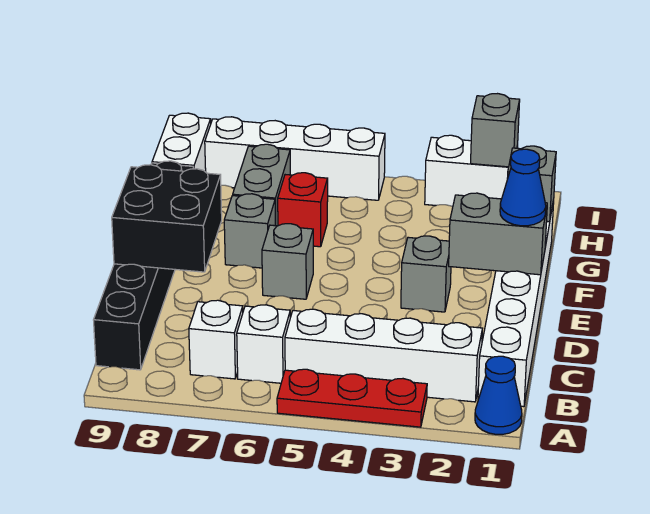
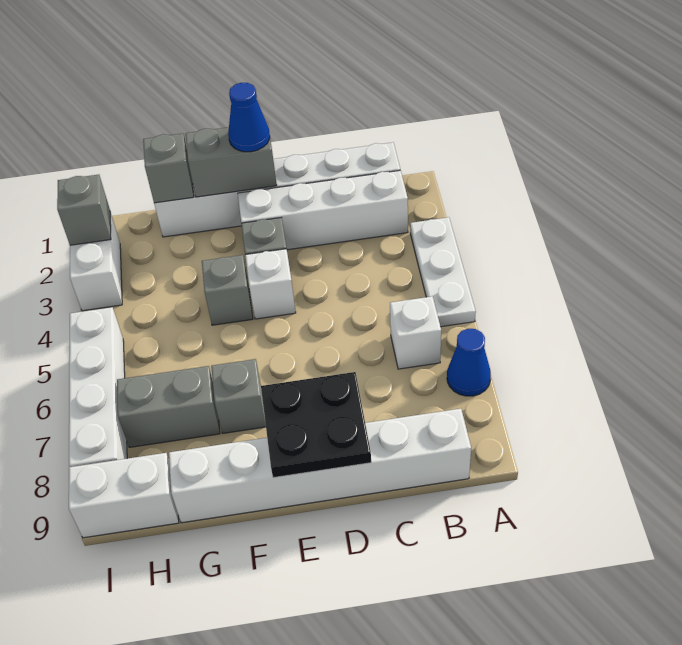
blue cone A1 level 1 -> blue cone A7 level 1
red plate A3:A5 level 1 -> white plate A3:A5 level 1
white brick B2:B5 level 1 -> white brick B2:E2 level 1
white brick B7 level 1 -> white brick E4 level 1
black brick B9:G9 level 1 -> white brick B9:G9 level 1
black brick D8:E9 level 2 -> black plate D8:E9 level 2
grey brick E1:E2 level 2 -> grey brick E1:F1 level 2
grey brick E6 level 1 -> grey brick F4 level 1
red brick G6 level 1 -> none

